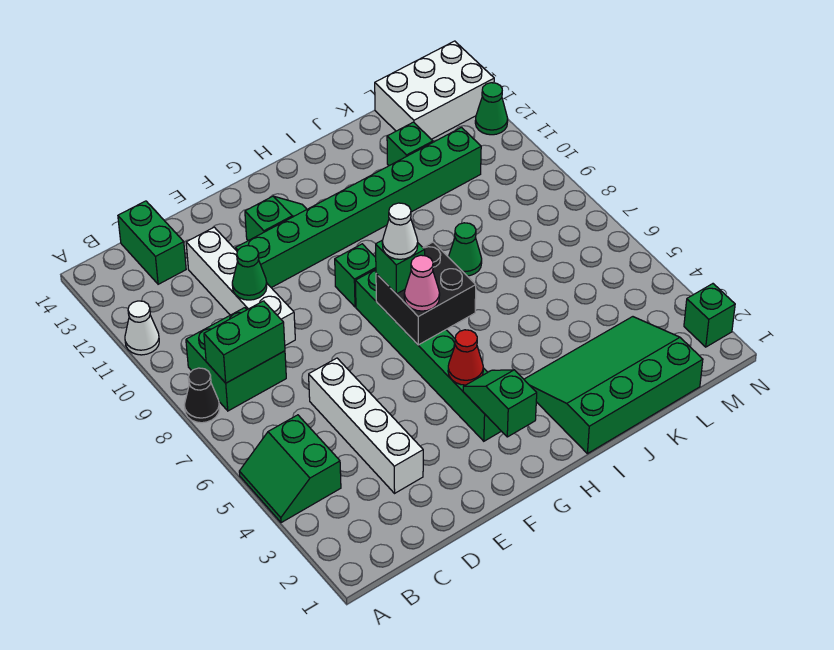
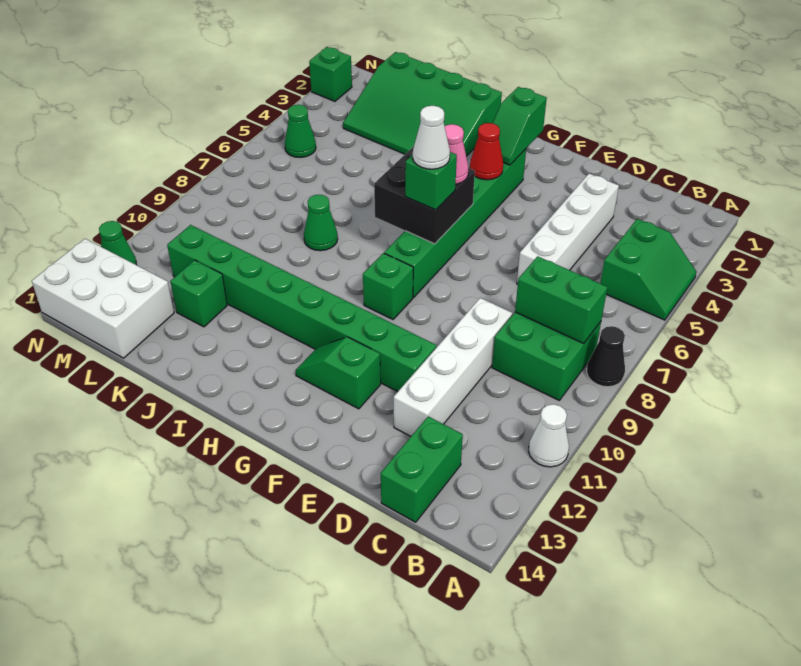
green cone D10 level 2 -> green cone M5 level 1

